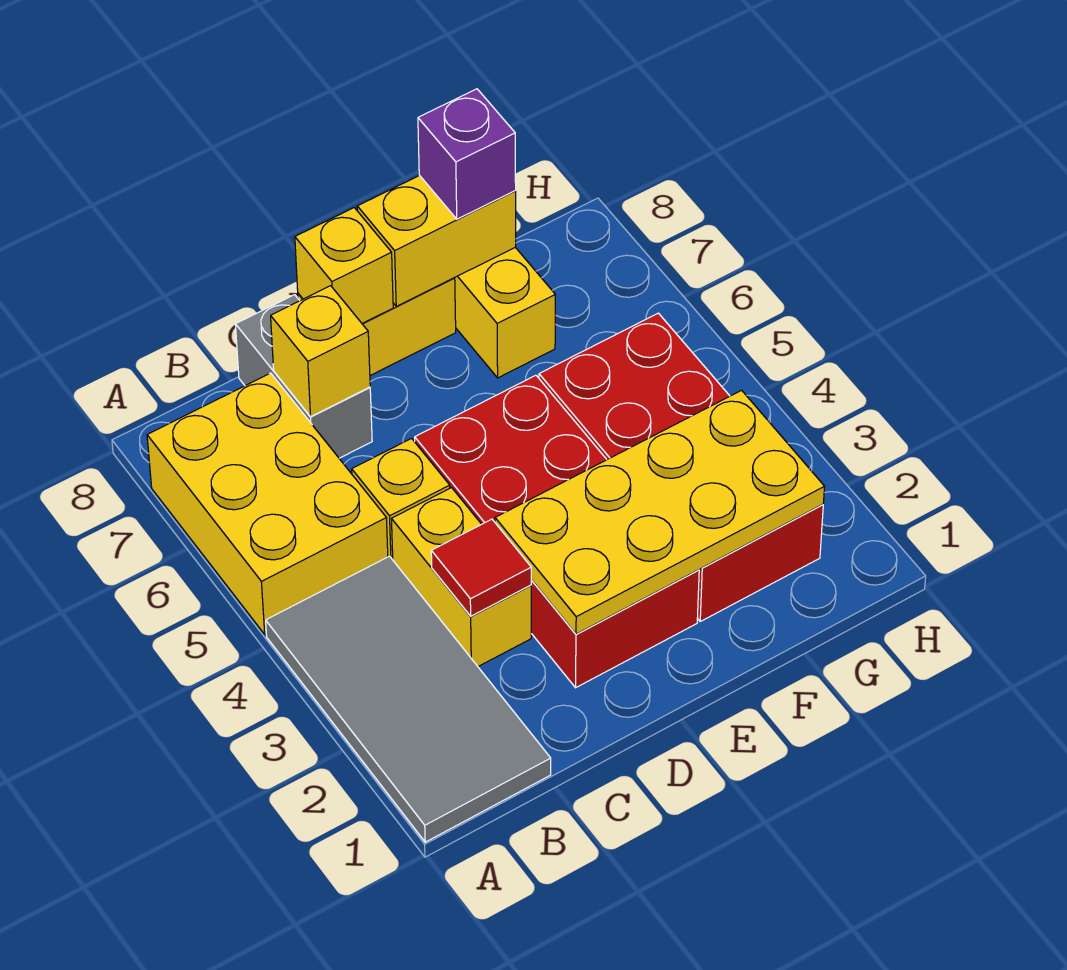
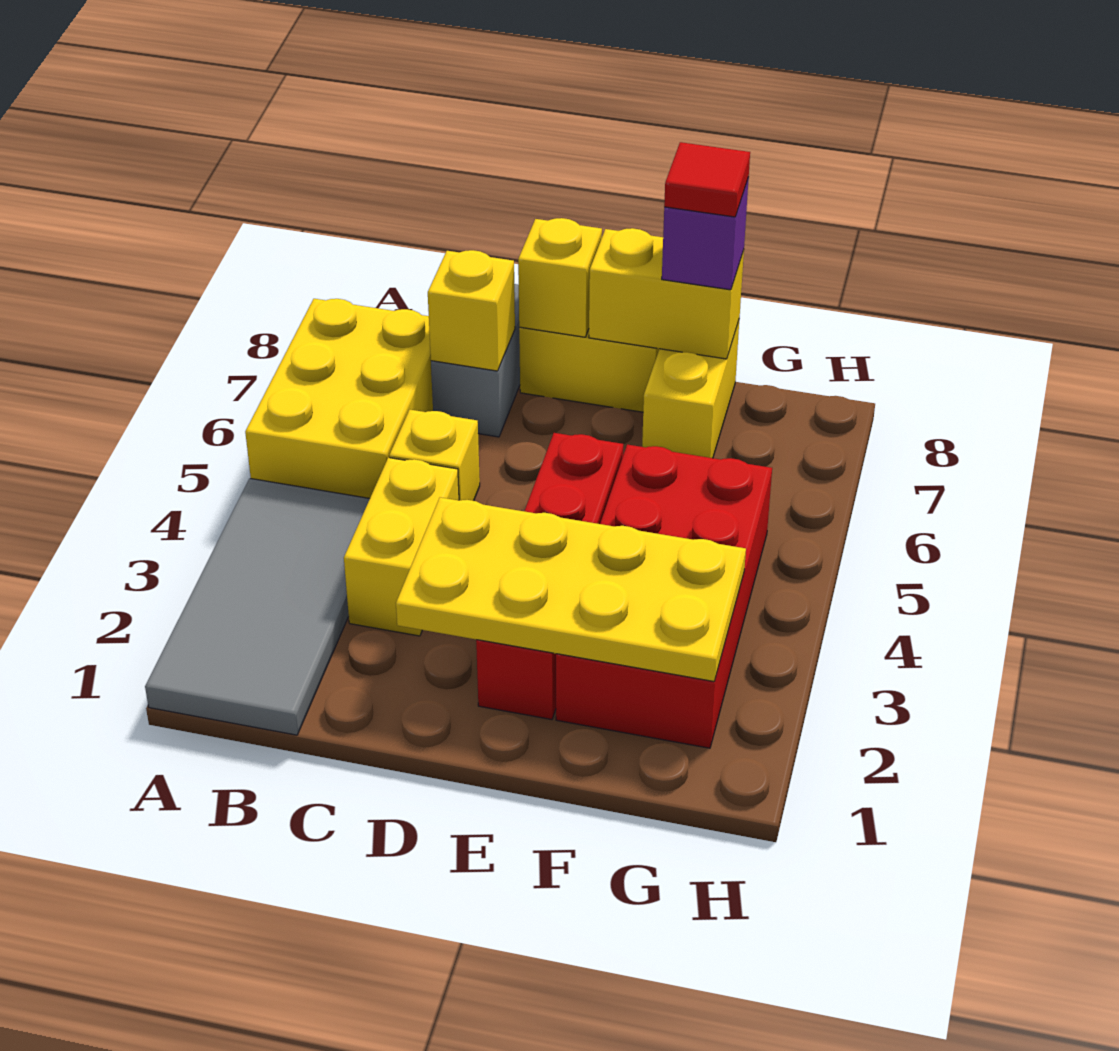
red tile C3 level 2 -> red tile F8 level 4
red brick D2:E5 level 1 -> red brick E2:E5 level 1

